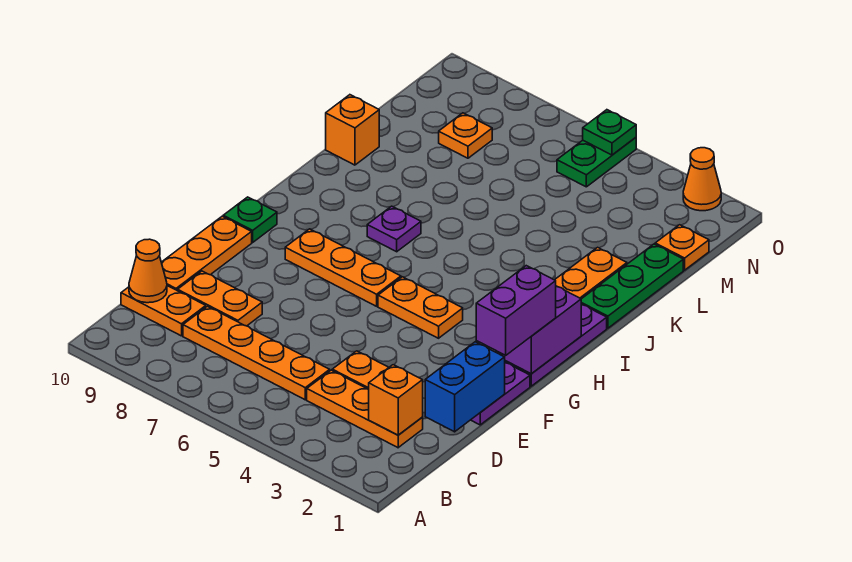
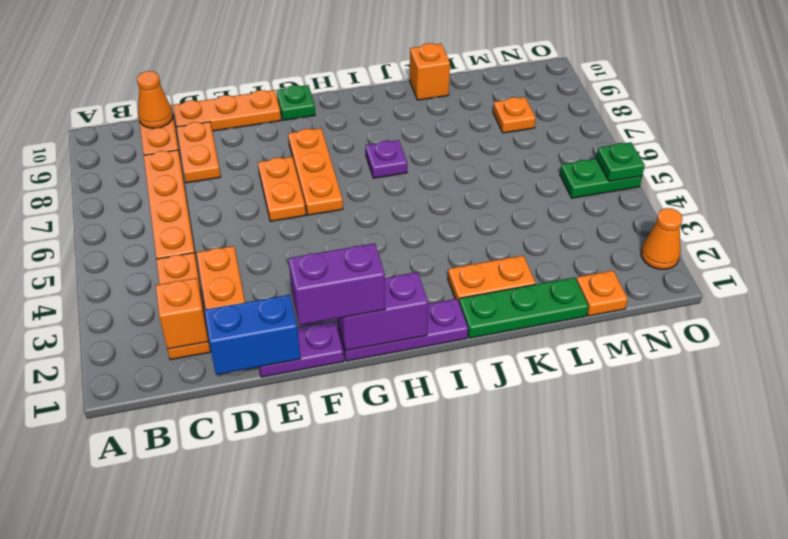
orange plate G4:G5 level 1 -> orange plate F6:F7 level 1

